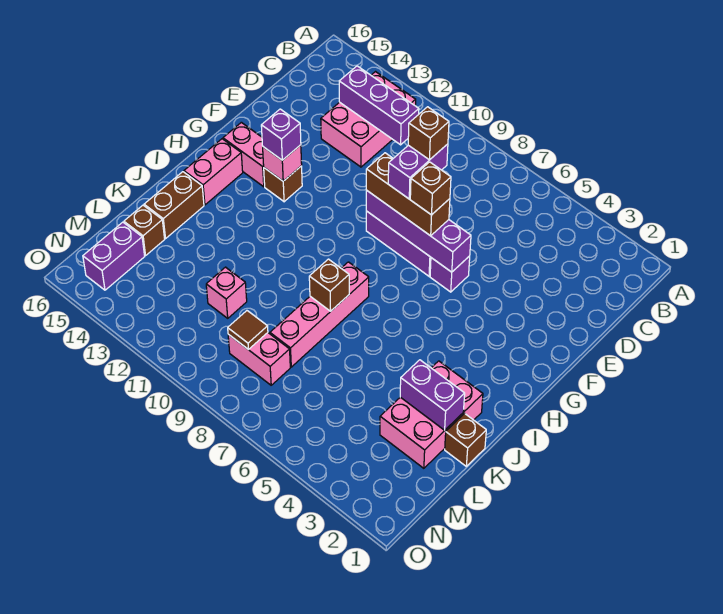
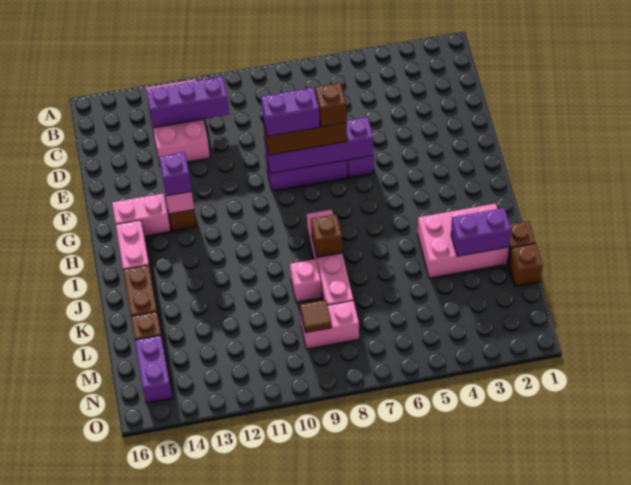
purple brick E8:F8 level 4 -> purple brick F8:F9 level 4
brown brick E8 level 5 -> brown brick L1 level 1
pink brick J2:L3 level 1 -> pink brick J2:K4 level 1
pink brick L11 level 1 -> pink brick K9 level 1

